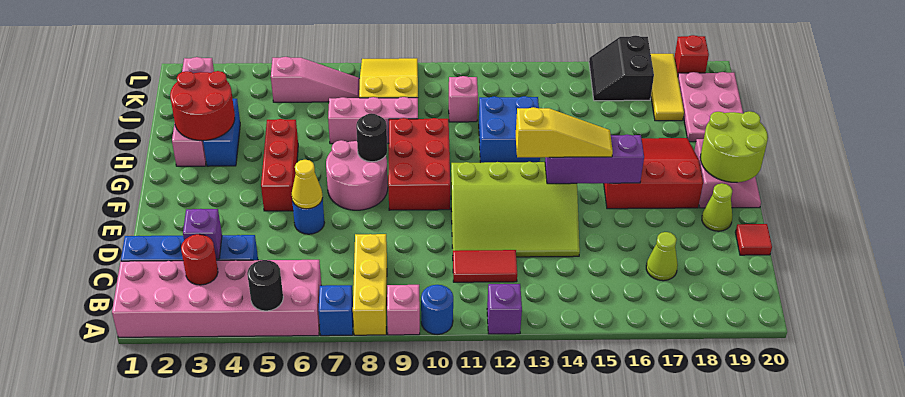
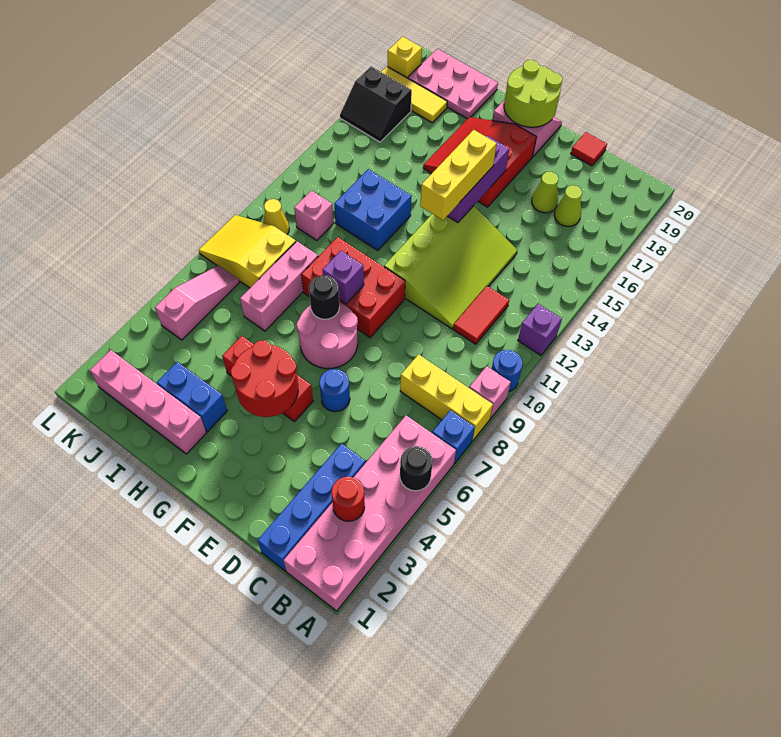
purple brick C3 level 2 -> purple brick G9 level 2
yellow cone E6 level 2 -> yellow cone K10 level 1
lime cone E19 level 1 -> lime cone D17 level 1
yellow slope F13:F15 level 3 top 13 -> yellow brick F13:F15 level 3
red round brick H2:I3 level 2 -> red round brick F4:G5 level 2
red brick L19 level 1 -> yellow brick L19 level 1

